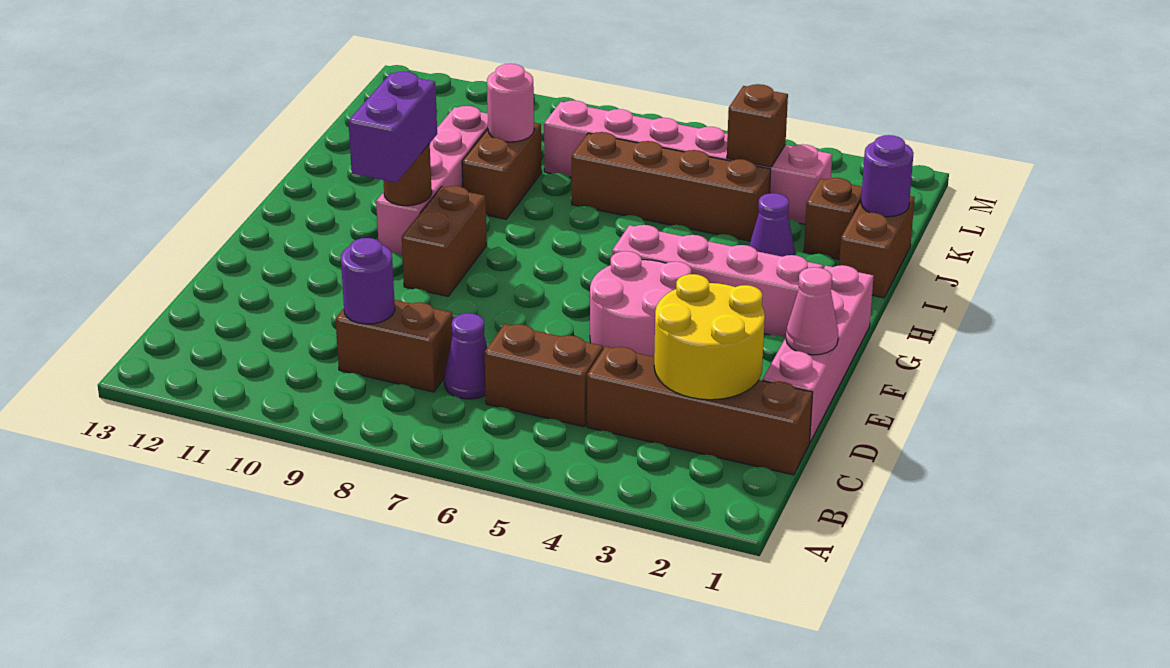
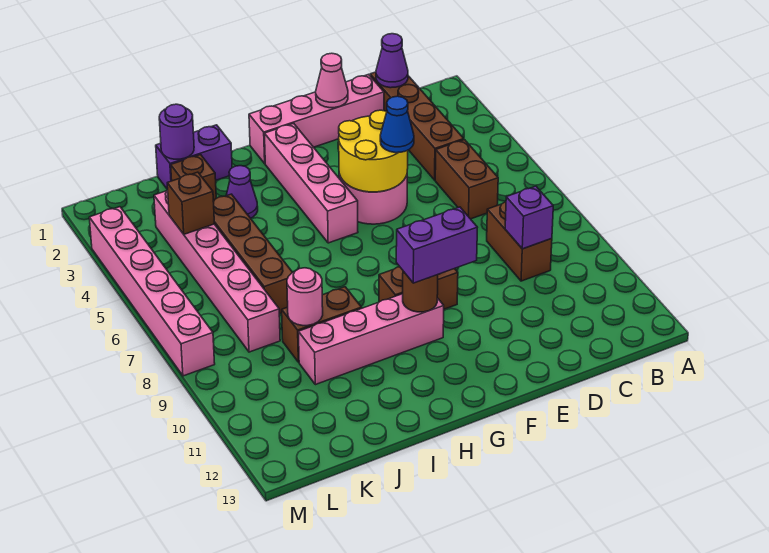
yellow round brick C2:D3 level 2 -> yellow round brick E4:F5 level 2
purple cone C7 level 1 -> purple cone C1 level 2
purple round brick C9 level 2 -> purple brick C9 level 2
none -> blue cone E5 level 3
brown brick I1:J1 level 1 -> purple brick I1:J1 level 1
none -> pink brick M3:M8 level 1

